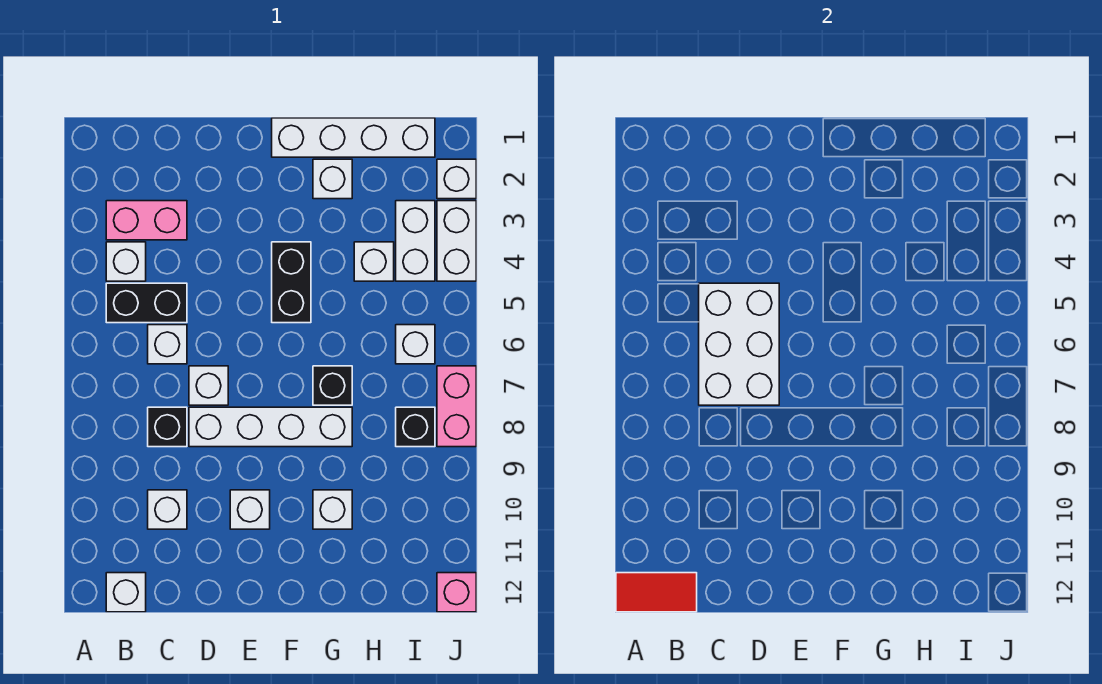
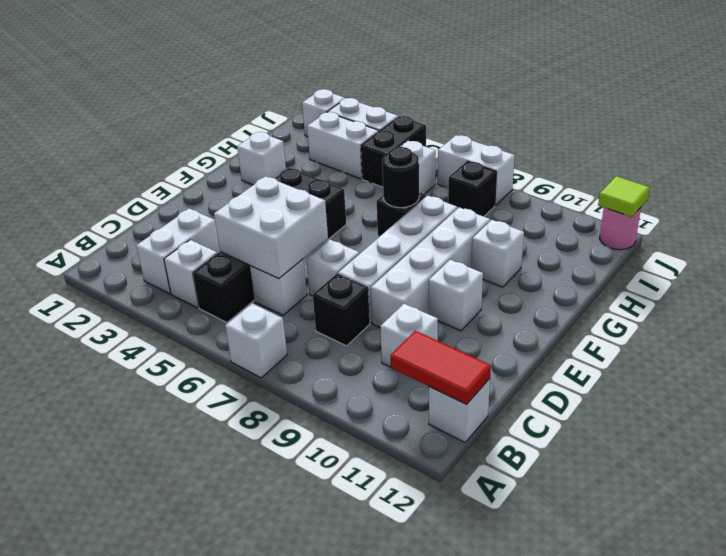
red tile A12:B12 level 2 -> red tile B11:B12 level 2
pink brick B3:C3 level 1 -> white brick B3:C3 level 1
white brick C5:D7 level 2 -> white brick C5:D6 level 2
white brick F1:I1 level 1 -> white brick D9:G9 level 1
none -> black round brick G7 level 2
white brick H4 level 1 -> white brick A7 level 1
none -> black brick I5:J5 level 1
pink brick J7:J8 level 1 -> white brick J7:J8 level 1
pink brick J12 level 1 -> pink round brick J12 level 1
none -> lime tile J12 level 2

